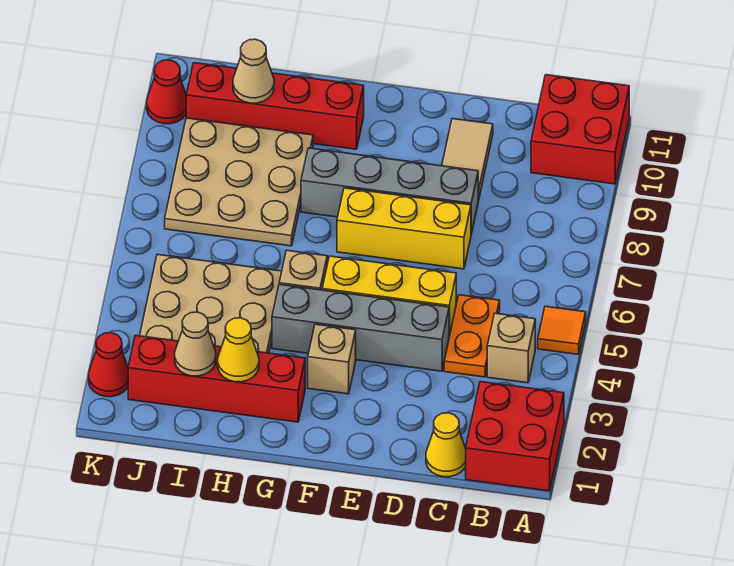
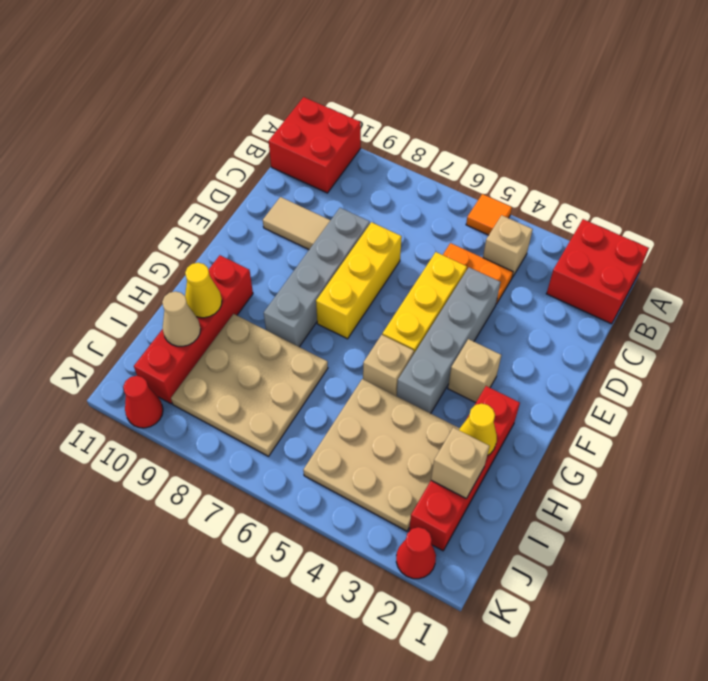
yellow cone C1 level 1 -> yellow cone H10 level 2
tan cone I2 level 2 -> tan brick I2 level 2

